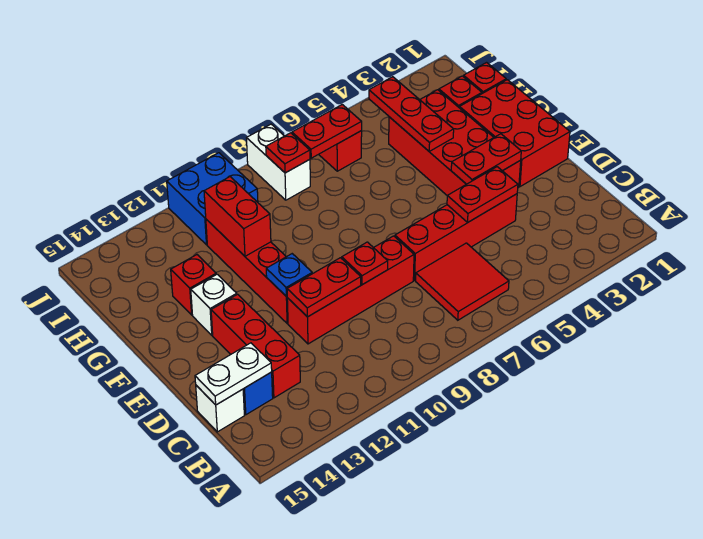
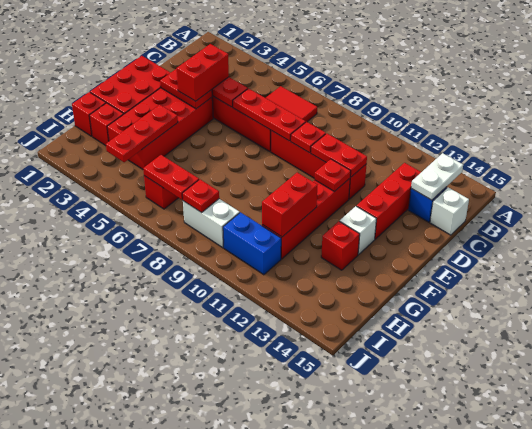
white plate C14:C15 level 2 -> white plate B14:C14 level 2
none -> red brick D4:E4 level 3
none -> red plate D6:D8 level 2
blue plate E11 level 2 -> red plate E11 level 2
white brick I8:J8 level 1 -> white brick I8:I9 level 1
blue brick I10:J11 level 1 -> blue brick I10:I11 level 1

